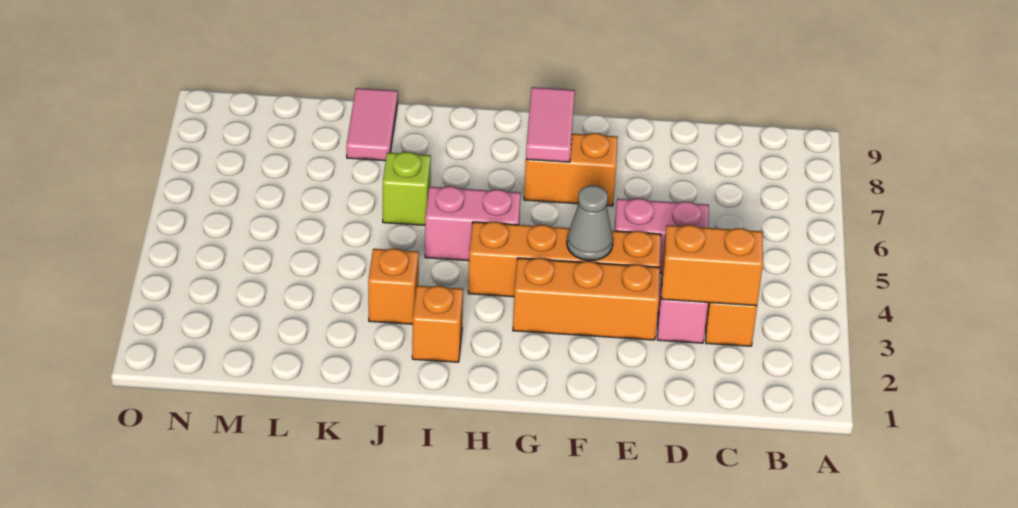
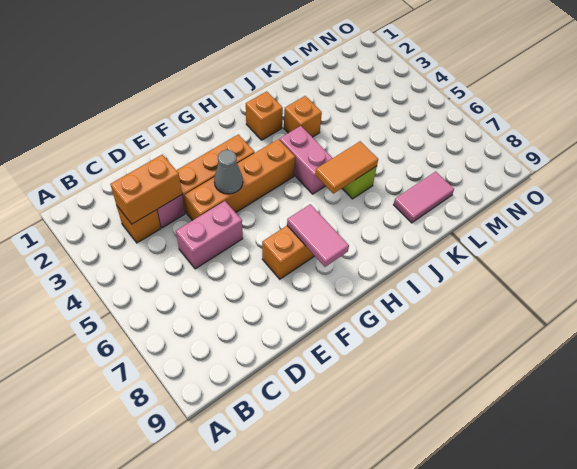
pink brick H5:I5 level 1 -> pink brick I4:I5 level 1
none -> orange tile I6:J6 level 2
pink tile K8:K9 level 1 -> pink tile K8:L8 level 1

